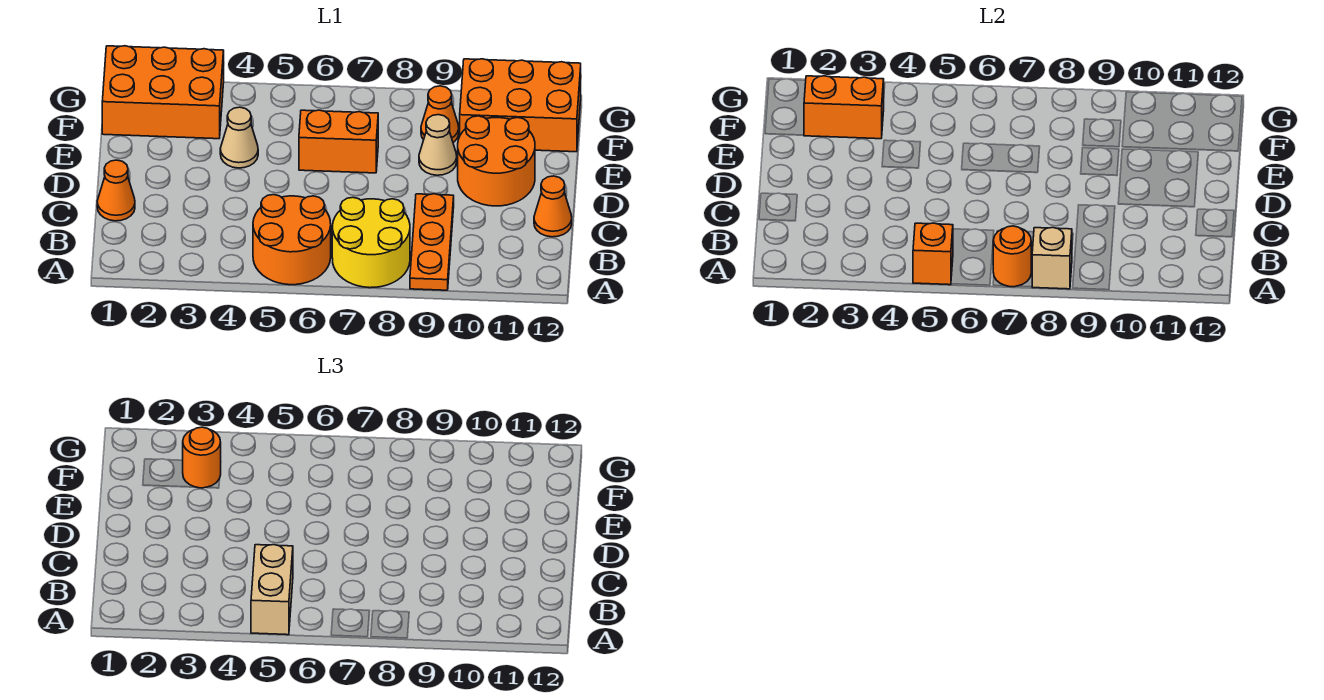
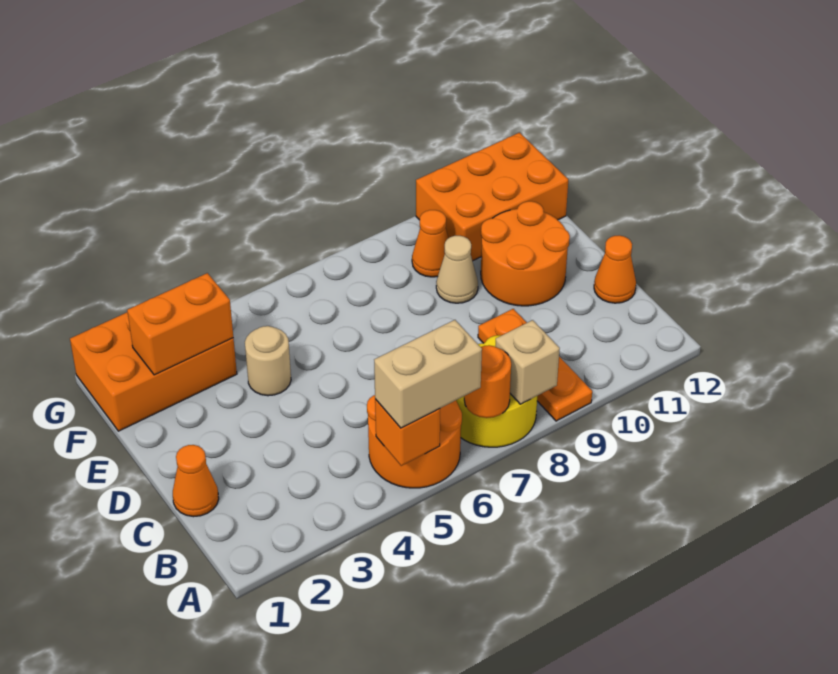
tan brick A5:B5 level 3 -> tan brick A5:A6 level 3
tan cone E4 level 1 -> tan round brick E4 level 1
orange brick E6:E7 level 1 -> none
orange round brick F3 level 3 -> none

